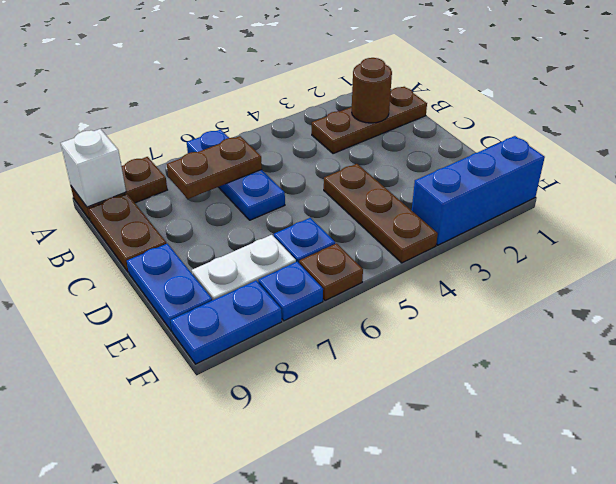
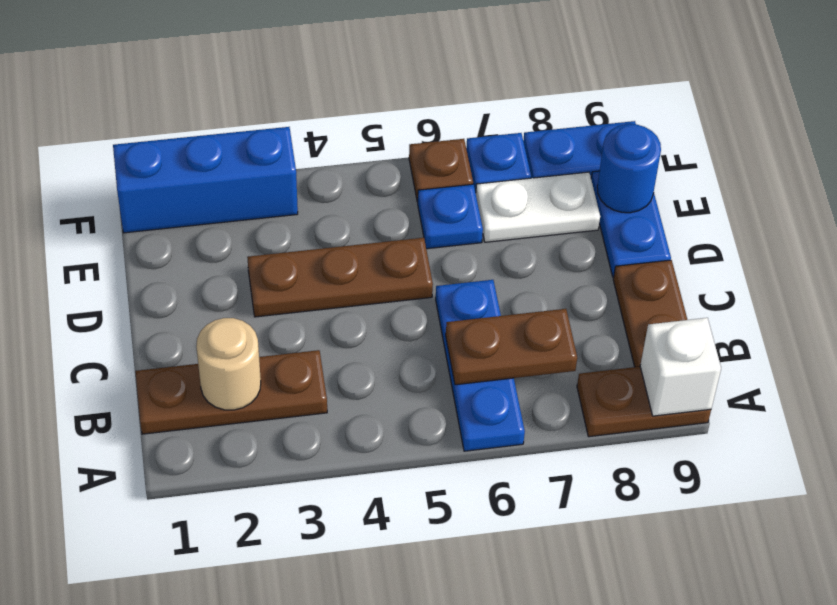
brown round brick B2 level 2 -> tan round brick B2 level 2
brown plate D4:F4 level 1 -> brown plate D3:D5 level 1
none -> blue round brick E9 level 2

